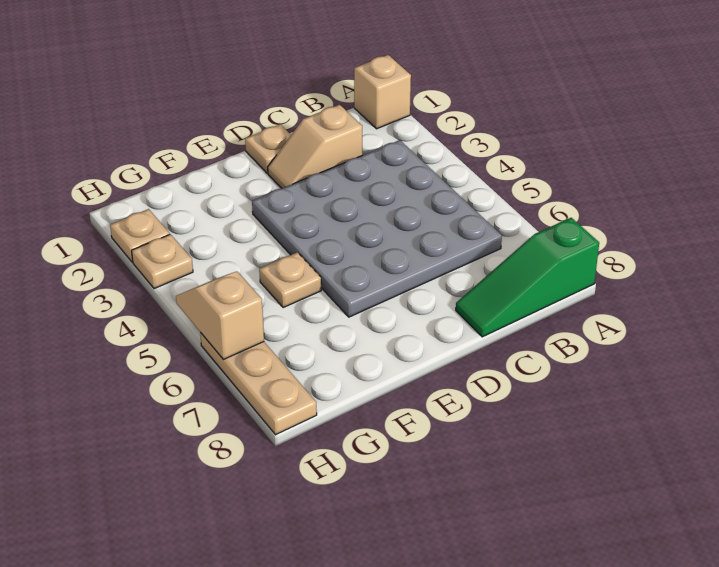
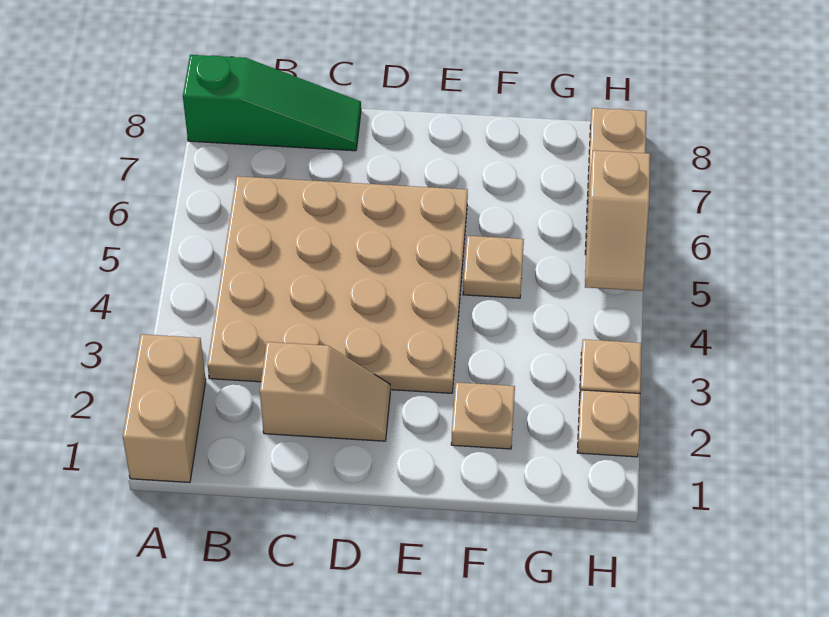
tan brick A1 level 1 -> tan brick A1:A2 level 1
grey plate B3:E6 level 1 -> tan plate B3:E6 level 1
tan plate D1 level 1 -> tan plate F2 level 1

